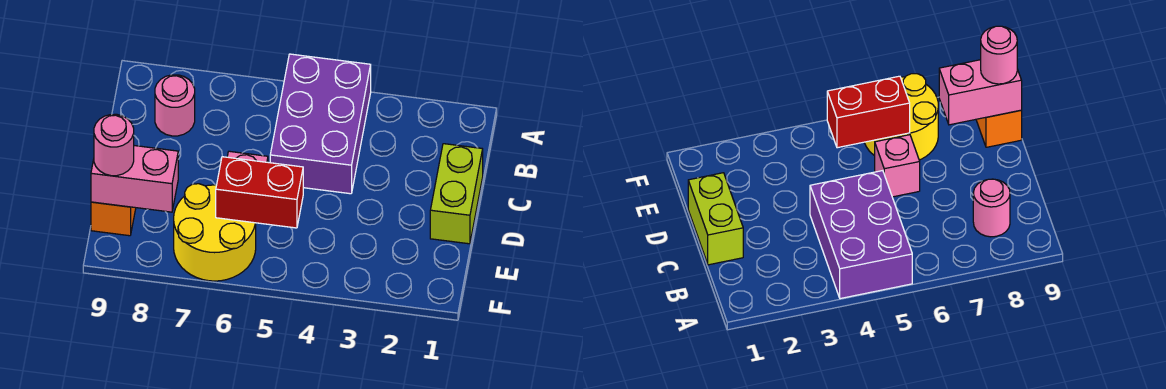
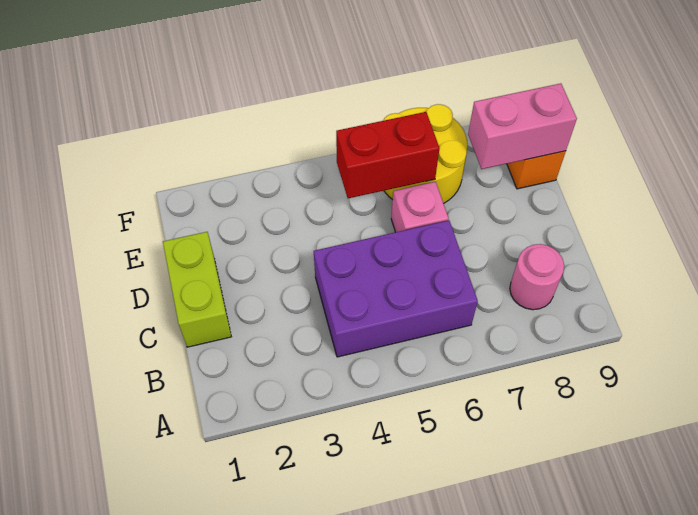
purple brick A4:C5 level 1 -> purple brick B4:C6 level 1
pink round brick E9 level 3 -> none

